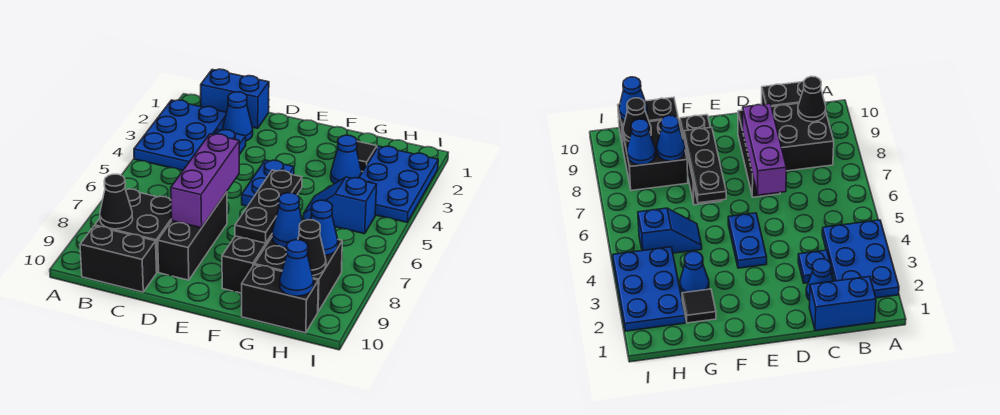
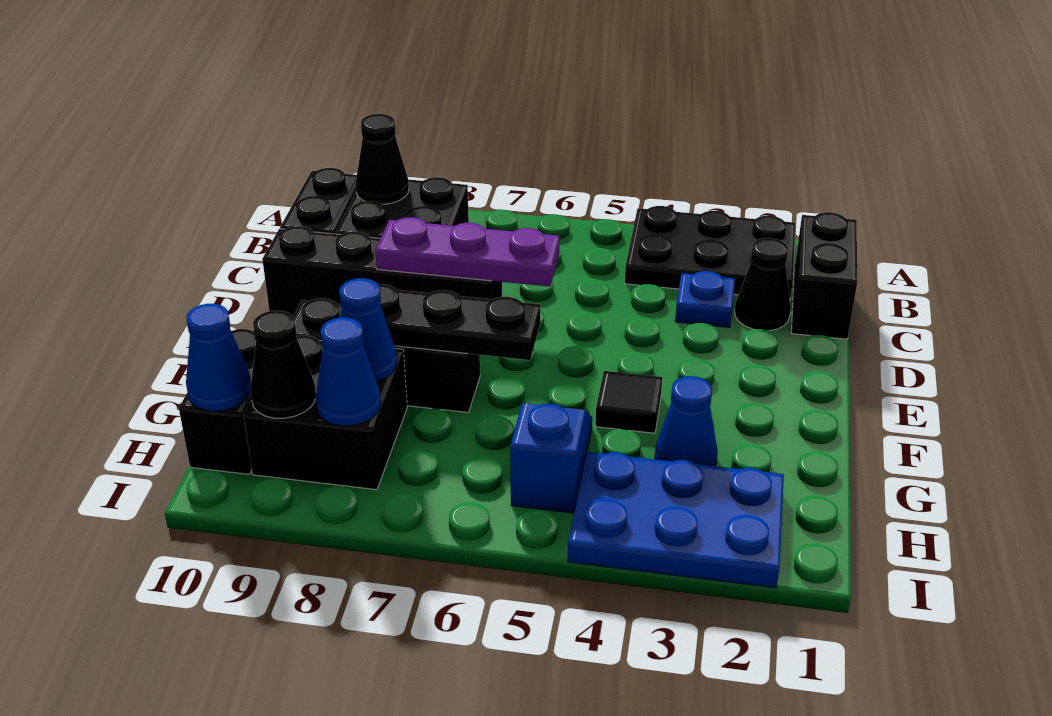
blue plate A2:B4 level 1 -> black plate A2:B4 level 1
blue brick B1:C1 level 1 -> black brick B1:C1 level 1
blue cone C2 level 1 -> black cone C2 level 1
purple brick D6:D8 level 2 -> purple plate D6:D8 level 2
black brick D7:D9 level 1 -> black brick D7:D10 level 1
blue plate E4:E5 level 1 -> none
black tile G2 level 1 -> black tile F4 level 1

